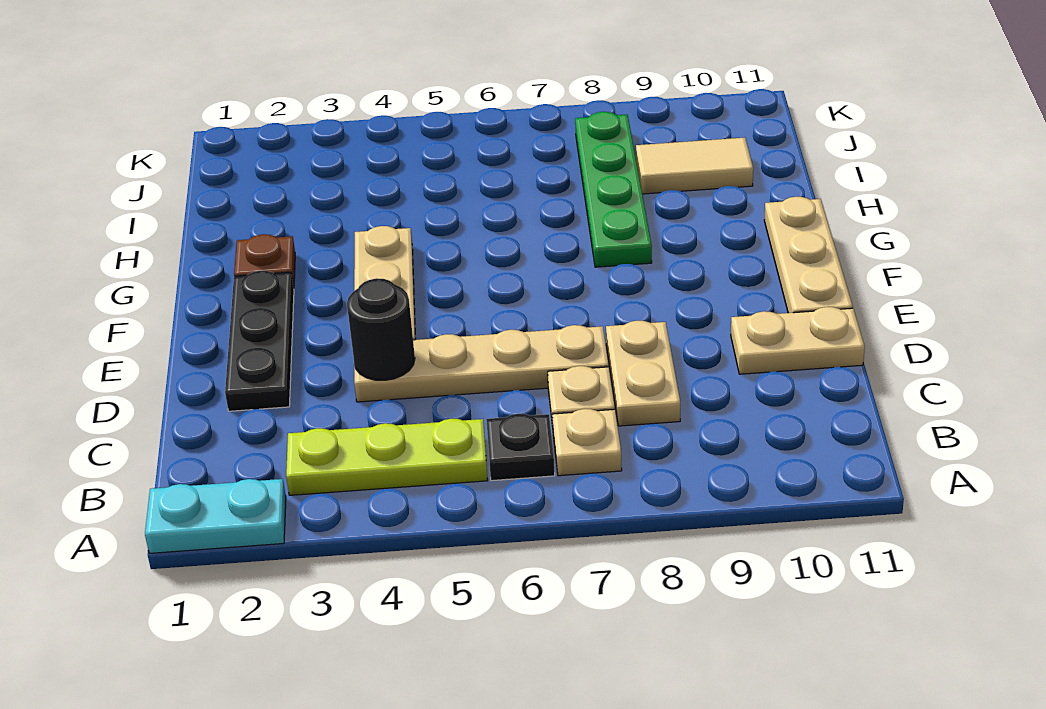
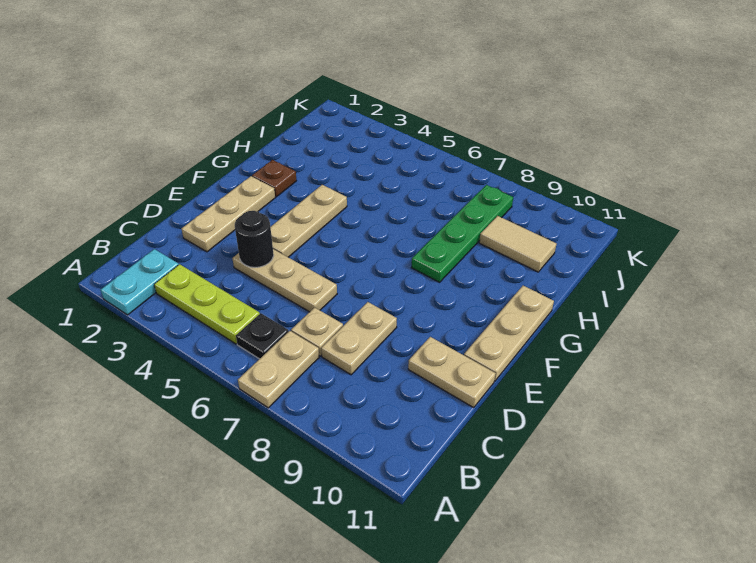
cyan plate A1:A2 level 1 -> cyan plate A2:B2 level 1
tan plate B7 level 1 -> tan plate A7:B7 level 1
black plate D2:F2 level 1 -> tan plate D2:F2 level 1
tan plate D4:D7 level 1 -> tan plate D4:D6 level 1

